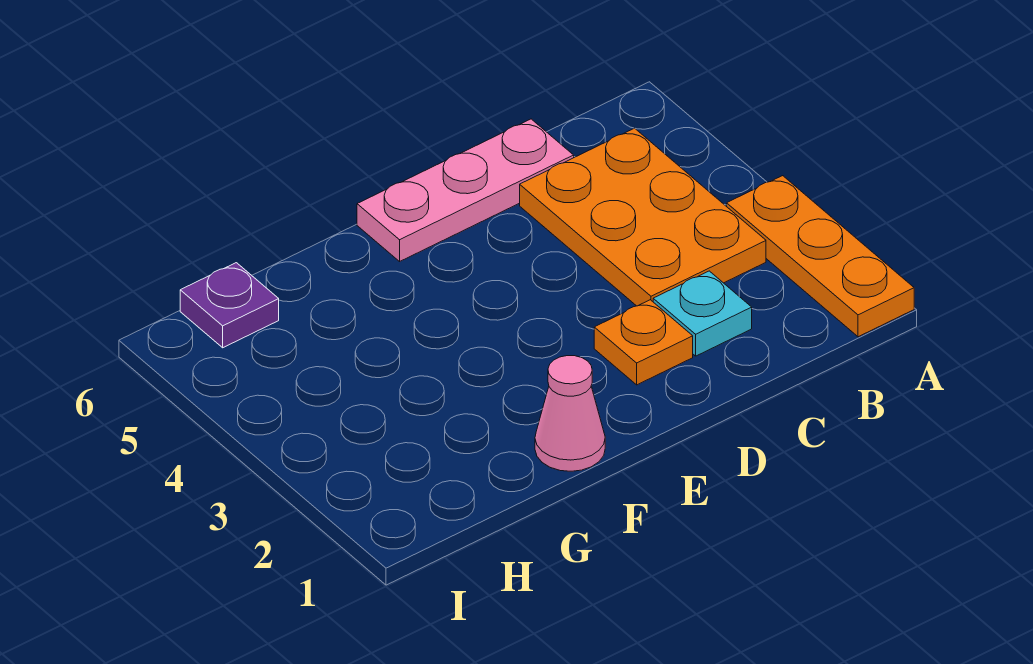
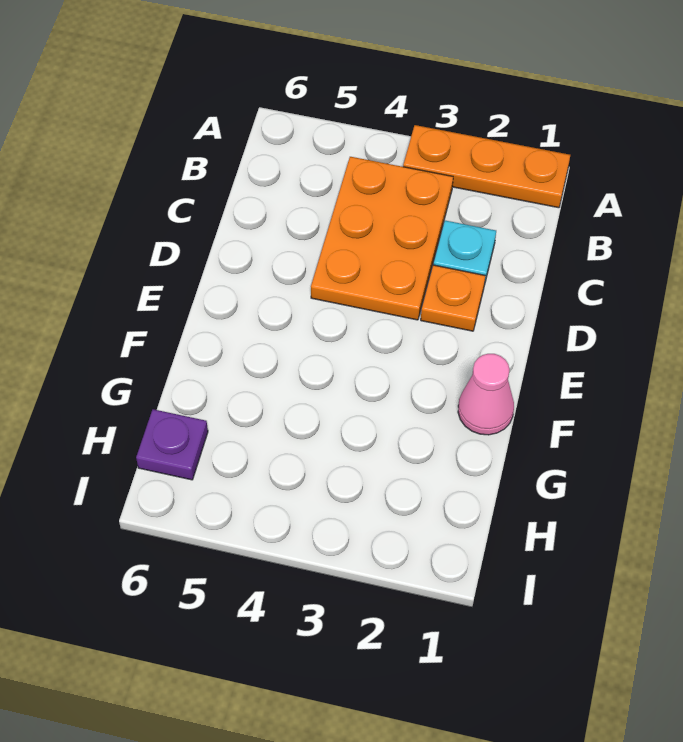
orange plate B3:C5 level 1 -> orange plate B3:D4 level 1
pink plate C6:E6 level 1 -> none

